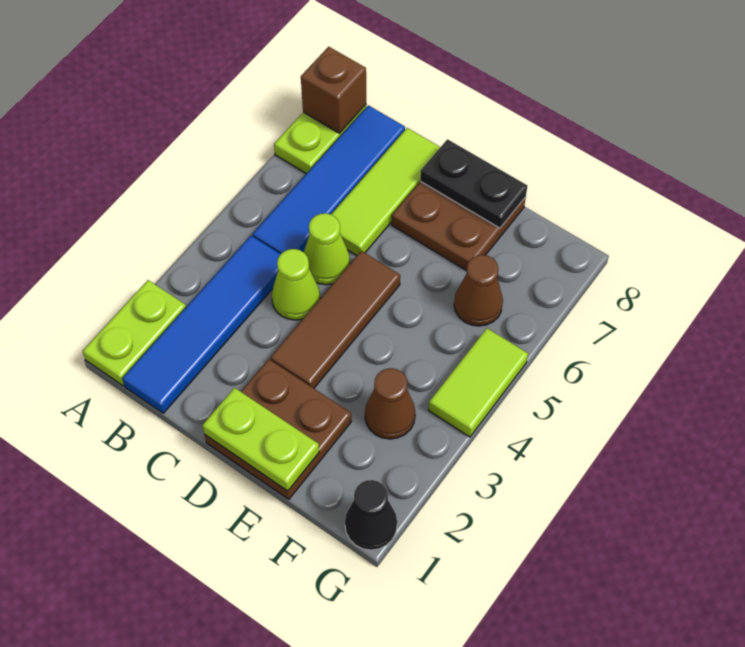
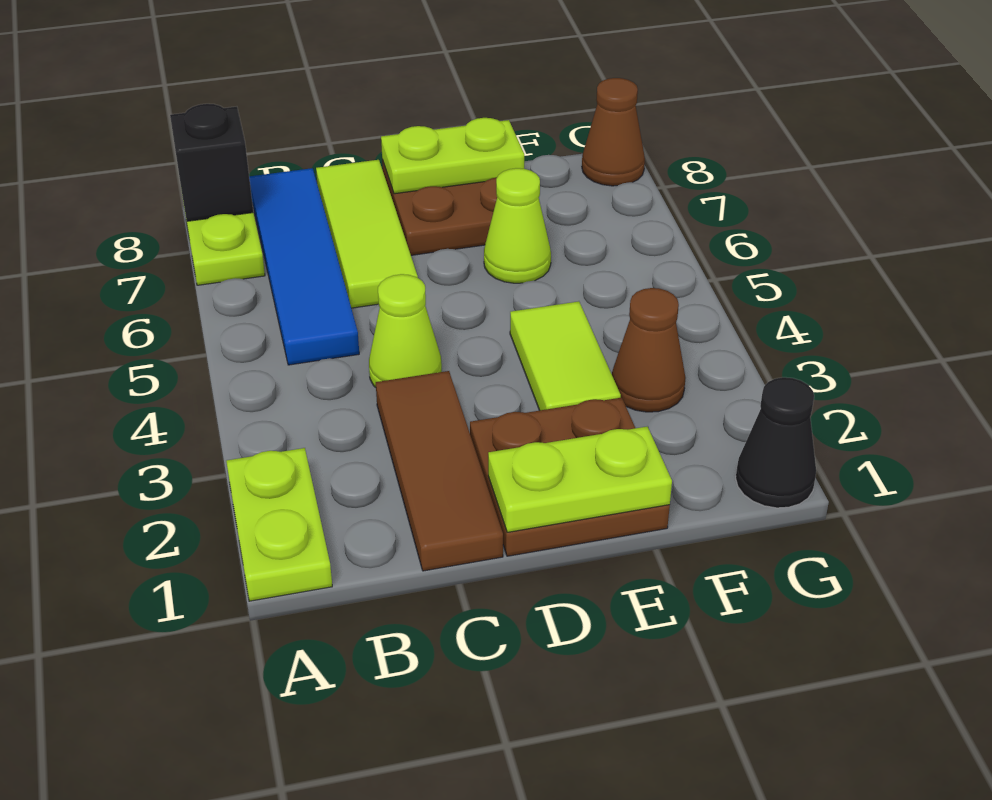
brown brick A8 level 2 -> black brick A8 level 2
blue tile B1:B4 level 1 -> none
lime cone C5 level 1 -> lime cone E6 level 1
brown tile D3:D5 level 1 -> brown tile C1:C3 level 1
black plate D8:E8 level 2 -> lime plate D8:E8 level 2
brown cone F6 level 1 -> brown cone G8 level 1
lime tile G4:G5 level 1 -> lime tile E3:E4 level 1

